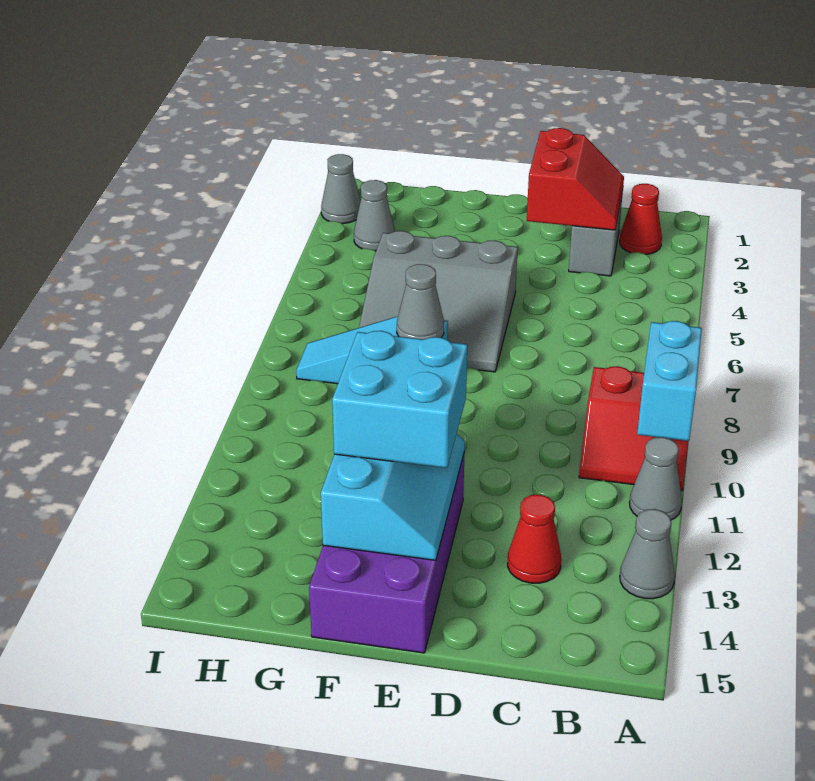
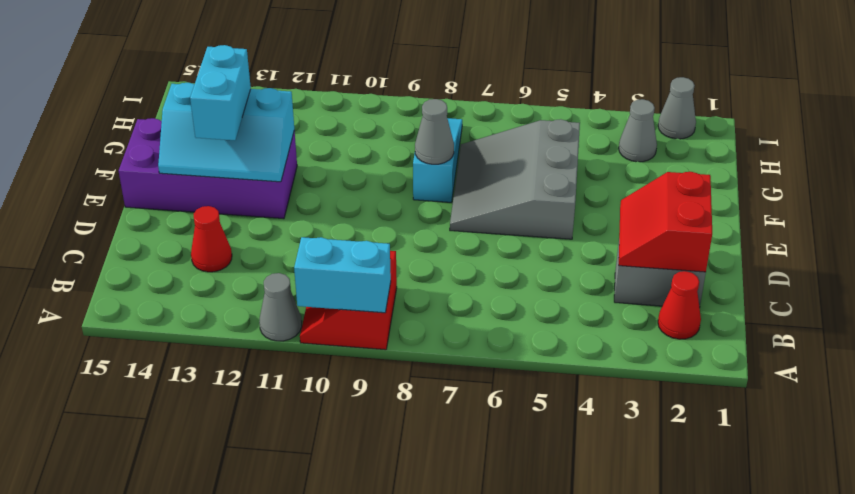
grey cone A13 level 1 -> none
red slope C2:D3 level 2 top D -> red slope C2:D3 level 2 top 2
cyan brick E12:F13 level 3 -> cyan brick E13:F13 level 3

